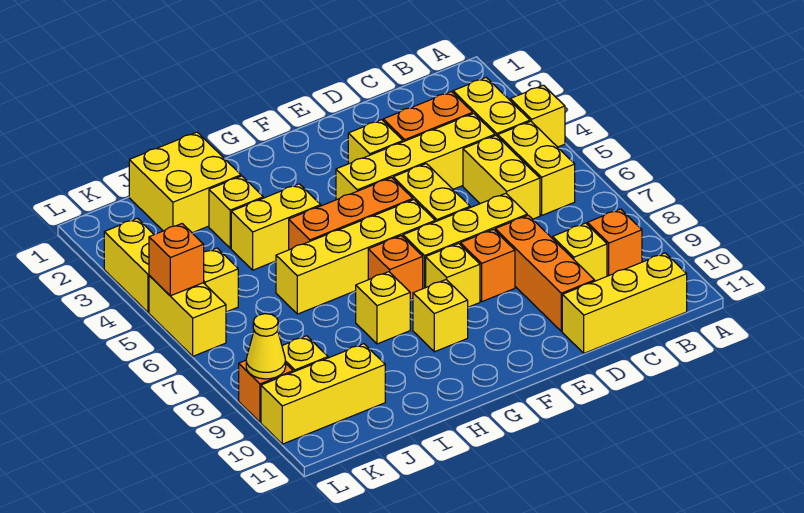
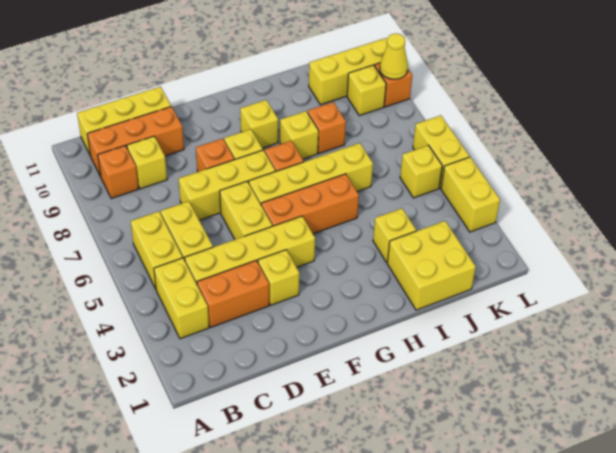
yellow brick A4 level 1 -> none
orange brick D8:D10 level 1 -> orange brick B10:D10 level 1
yellow brick H4:I4 level 1 -> none
orange brick L5 level 2 -> orange brick I8 level 1

